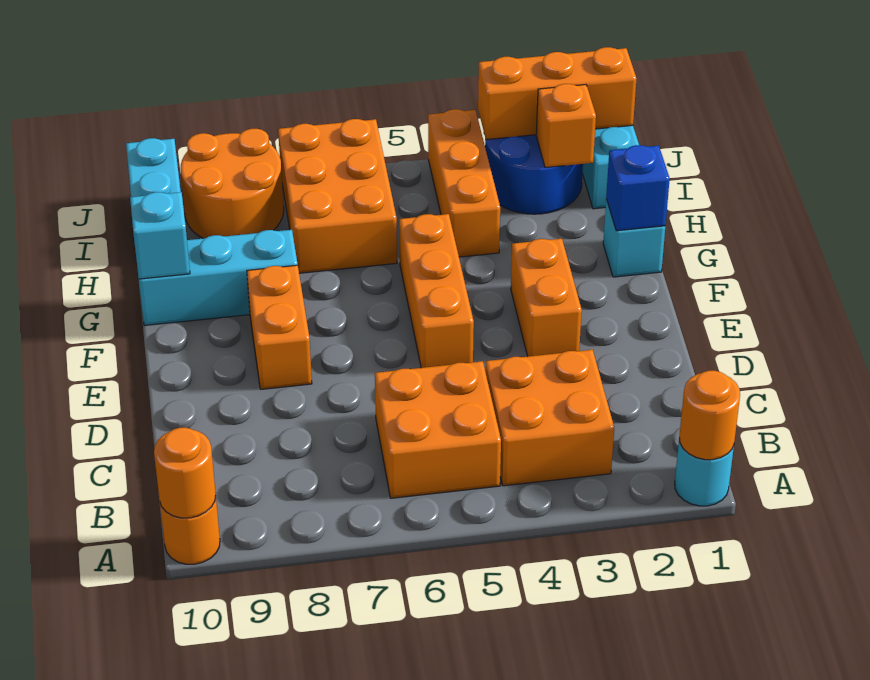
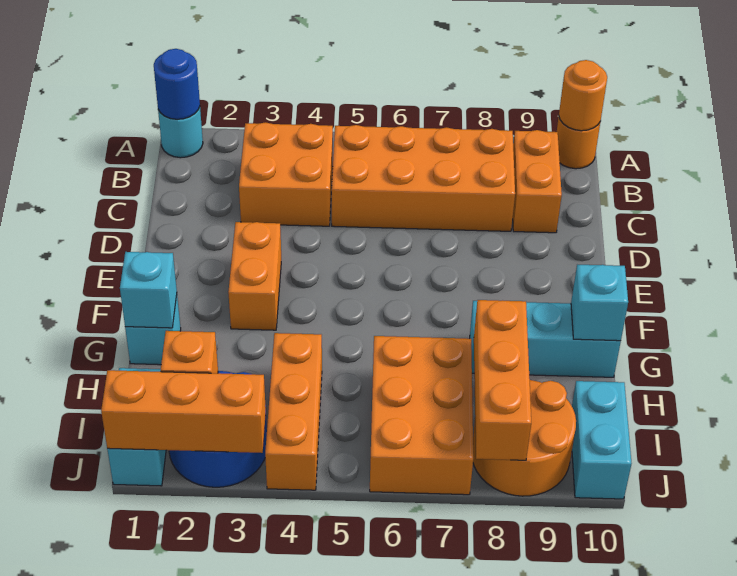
orange round brick A1 level 2 -> blue round brick A1 level 2
orange brick B5:C6 level 1 -> orange brick B5:C8 level 1
orange brick E5:G5 level 1 -> orange brick H8:J8 level 2
orange brick E8:F8 level 1 -> orange brick B9:C9 level 1
blue brick G1 level 2 -> cyan brick G1 level 2

